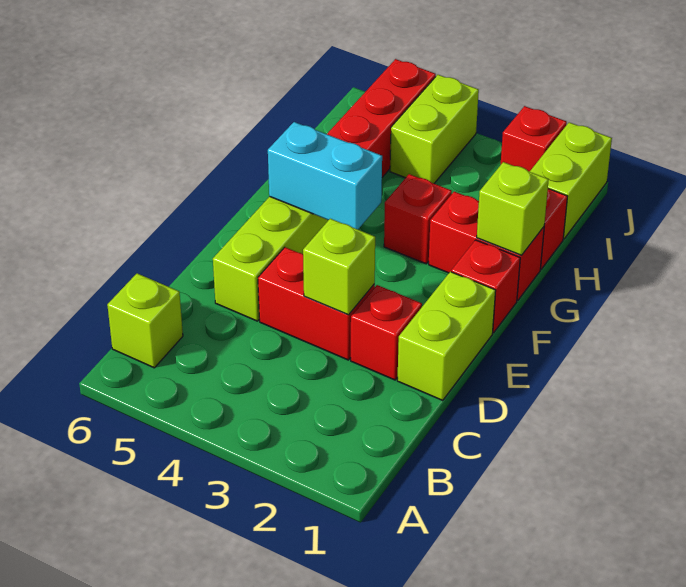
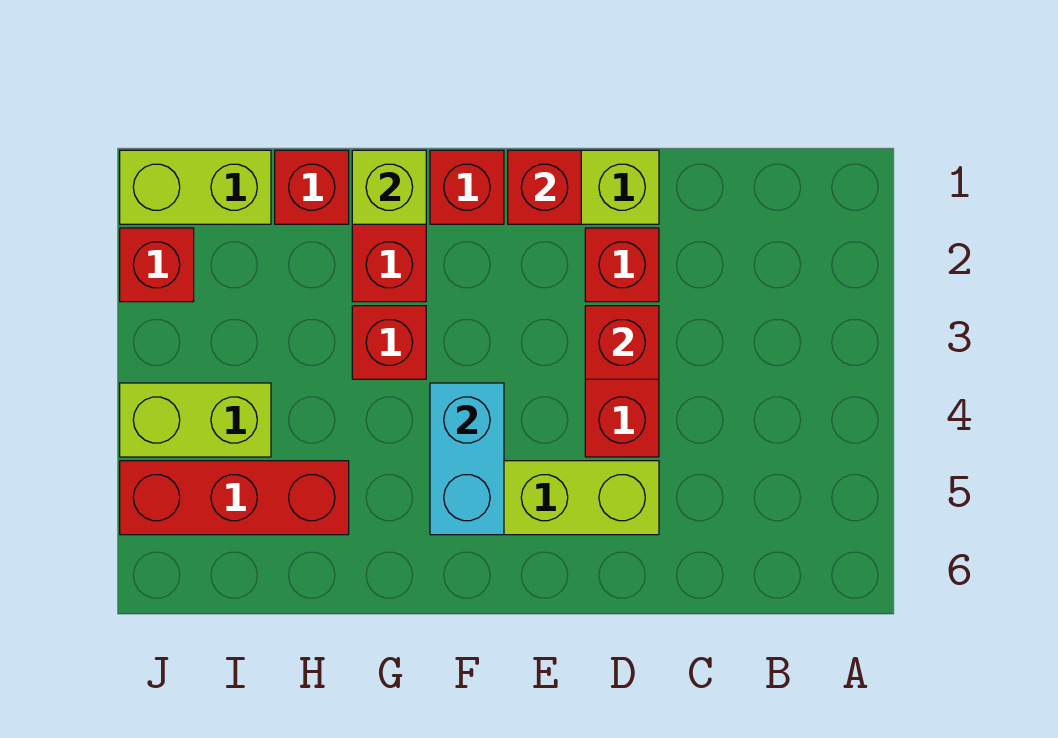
lime brick B6 level 1 -> none
lime brick D3 level 2 -> red brick D3 level 2
none -> red brick E1 level 2

